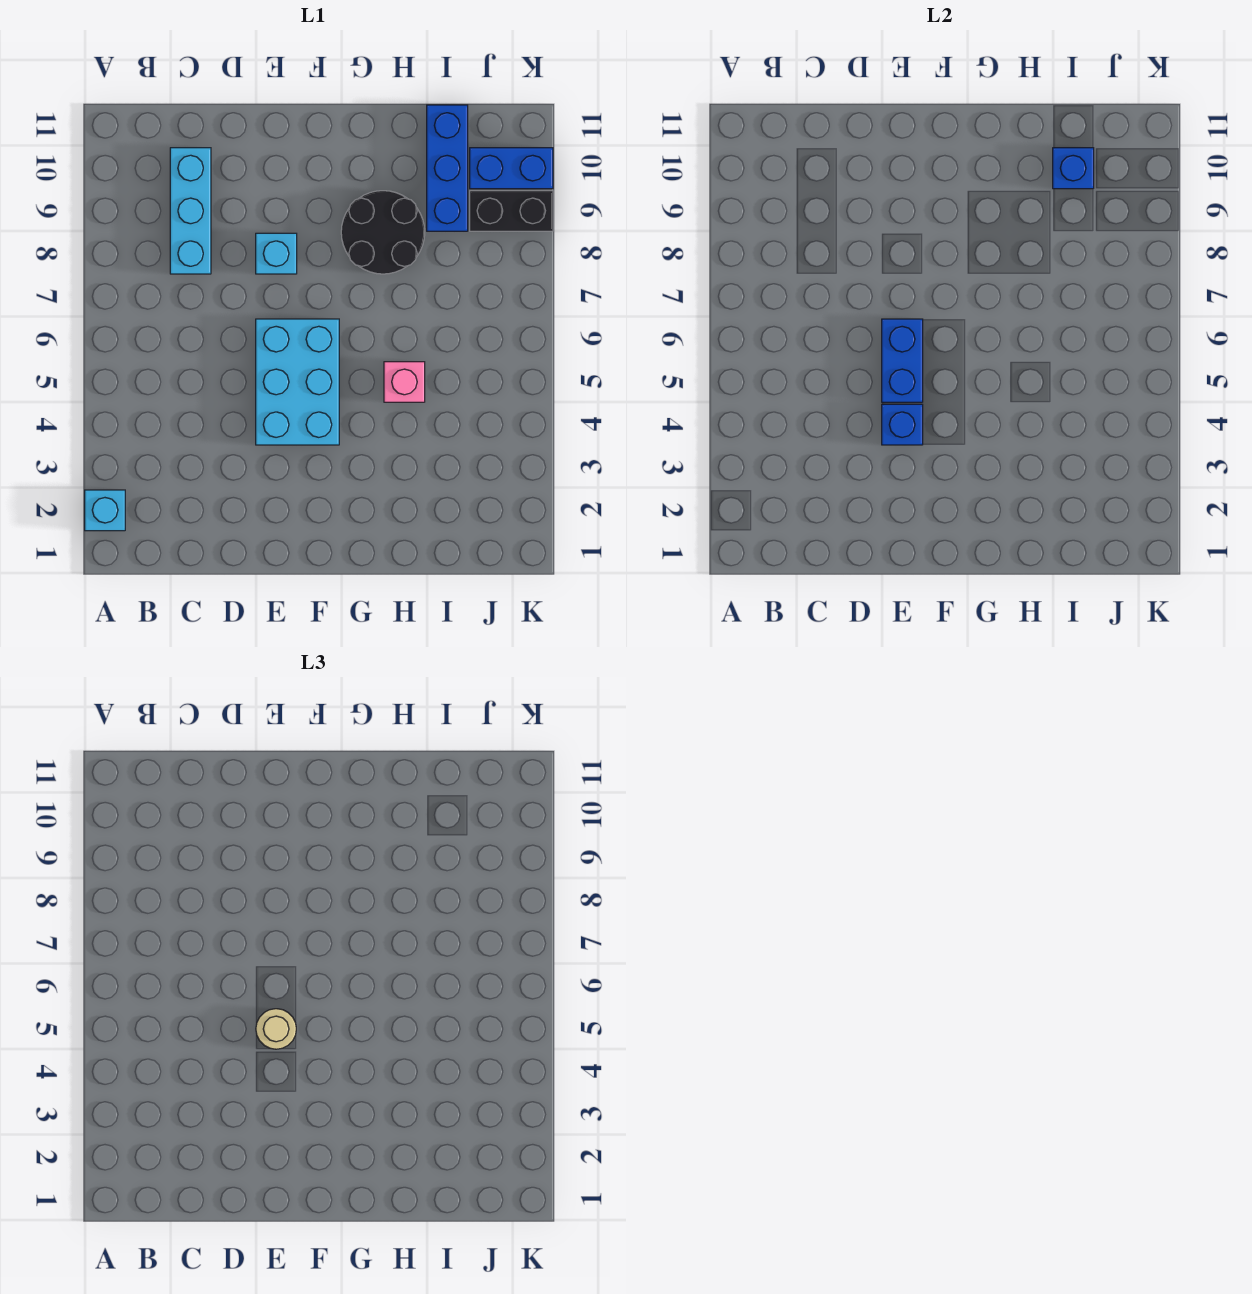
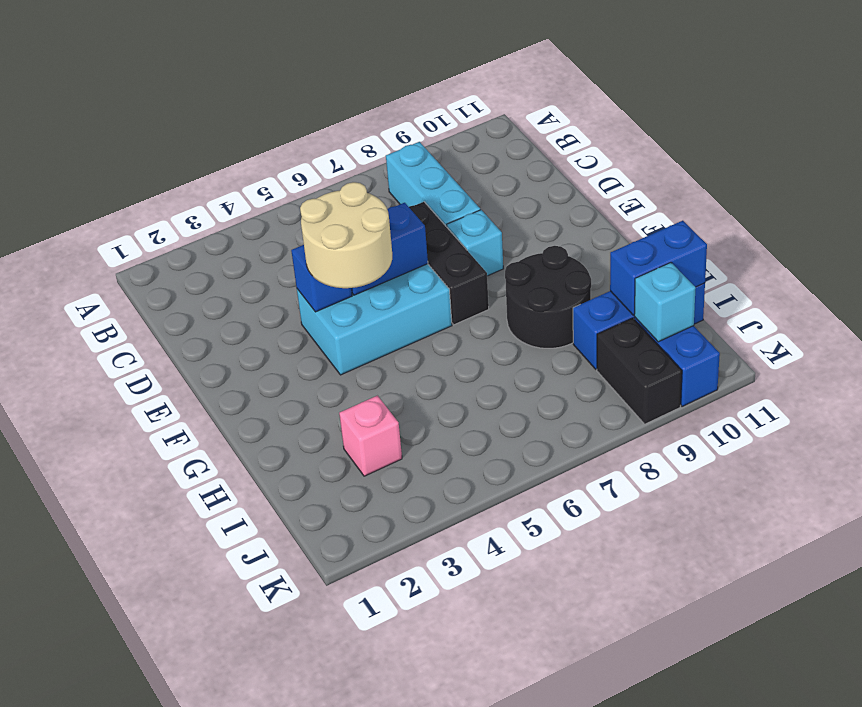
cyan brick A2 level 1 -> cyan brick J10 level 2
cyan brick C8:C10 level 1 -> cyan brick B8:D8 level 1
none -> black brick D7:F7 level 1
tan round brick E5 level 3 -> tan round brick E4:F5 level 3
pink brick H5 level 1 -> pink brick I3 level 1
blue brick I10 level 2 -> blue brick I10:I11 level 2

